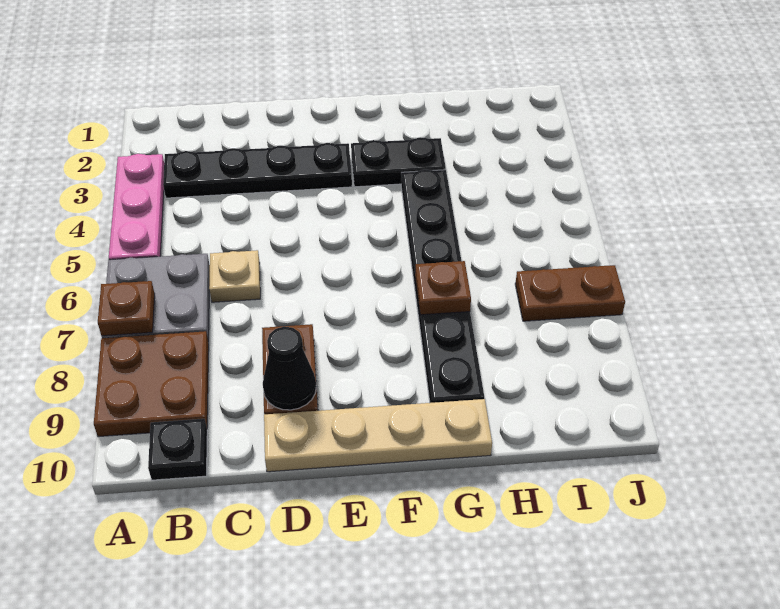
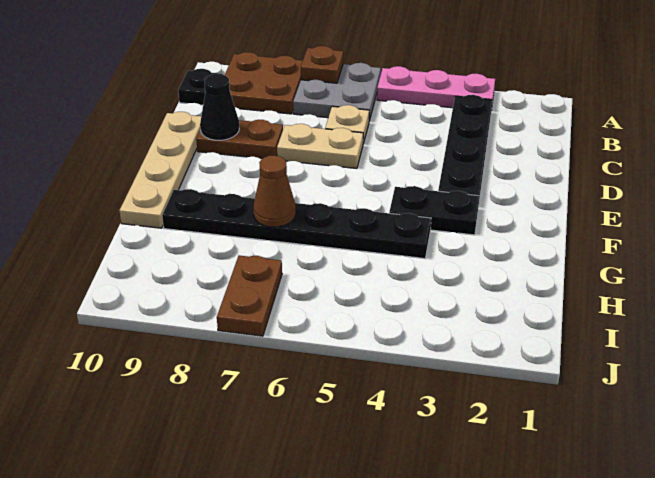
none -> tan plate D6:D7 level 1
black plate F3:G3 level 1 -> black plate F3:F4 level 1
brown plate G7 level 2 -> brown cone G7 level 2

